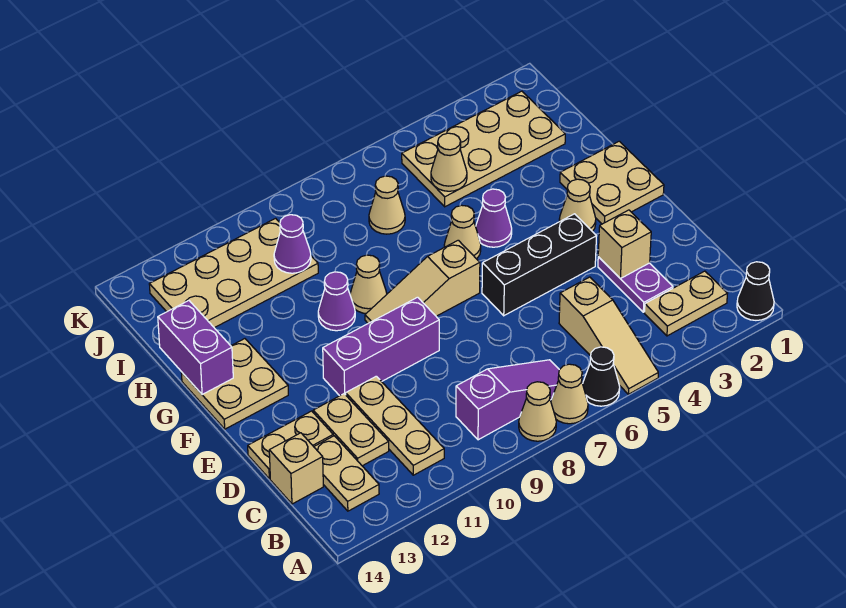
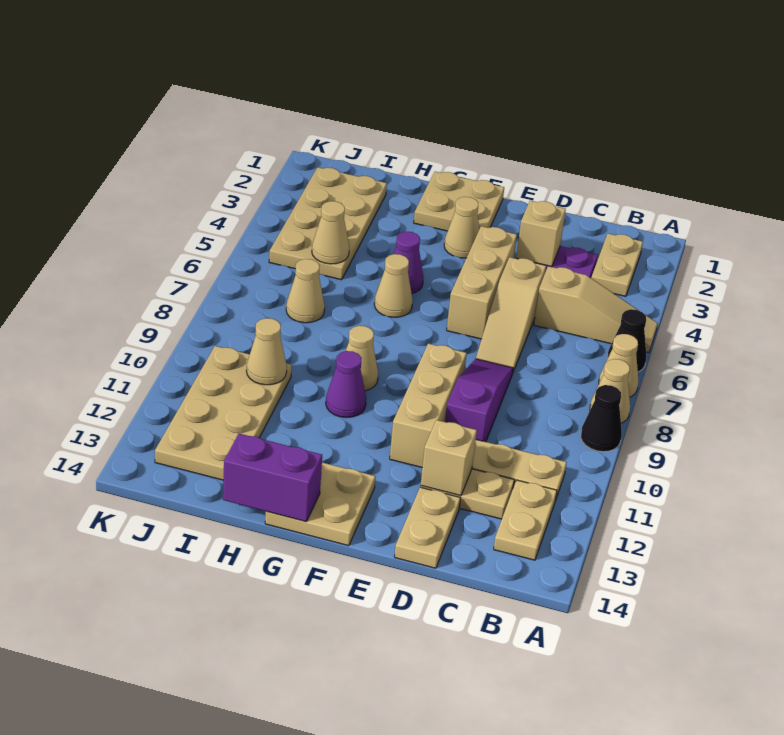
black cone A1 level 1 -> black cone A9 level 1
purple slope B7:B9 level 1 top 9 -> purple slope D8:D10 level 1 top 10
tan plate B13:C13 level 1 -> tan plate B12:B13 level 1
tan brick C14 level 1 -> tan brick D12 level 2
black brick E4:E6 level 1 -> tan brick E4:E6 level 1
purple brick E9:E11 level 1 -> tan brick E9:E11 level 1
tan slope F7:F9 level 1 top 7 -> tan slope D5:D7 level 1 top 5
purple cone I10 level 2 -> tan cone I10 level 2

